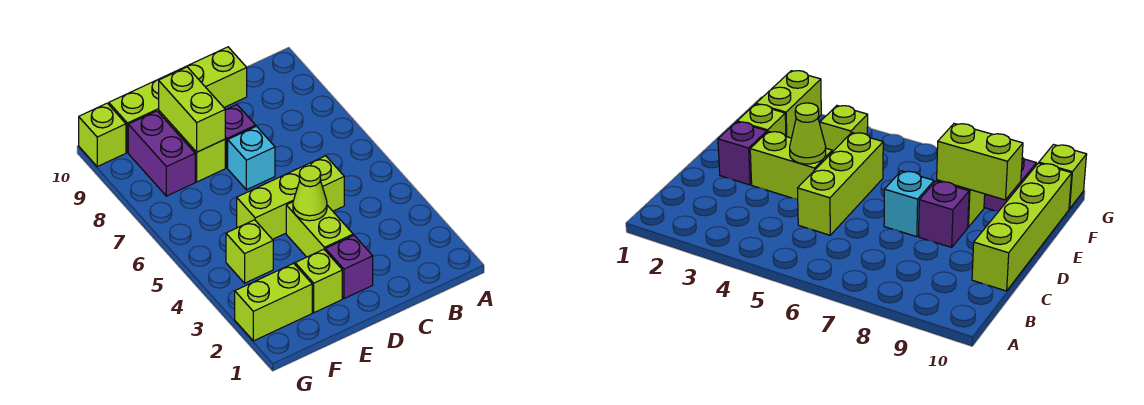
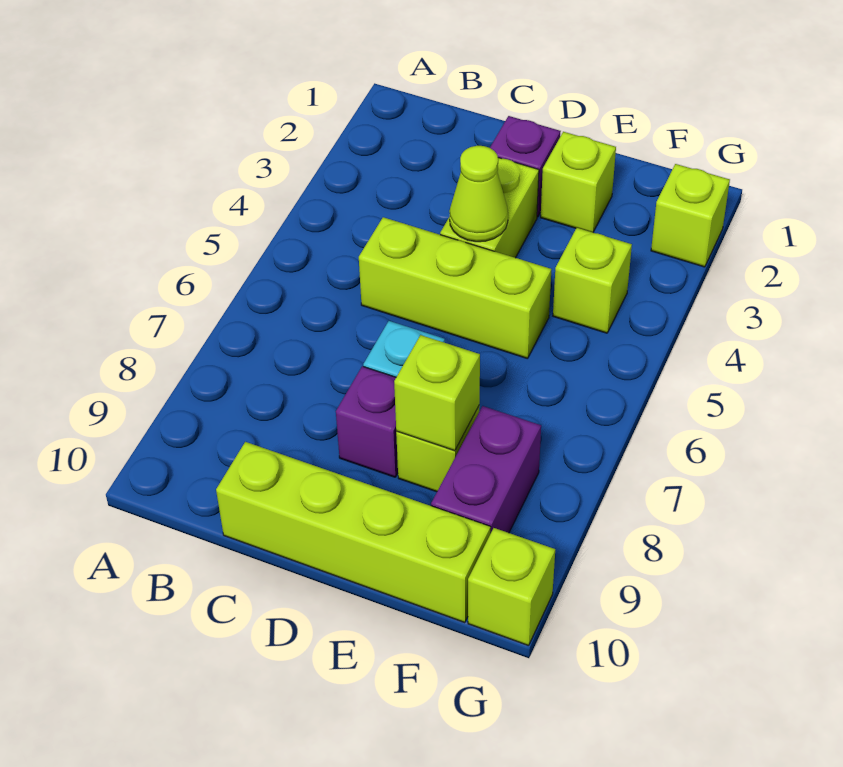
lime brick E8:E9 level 2 -> lime brick E8 level 2
lime brick F2:G2 level 1 -> lime brick G2 level 1

